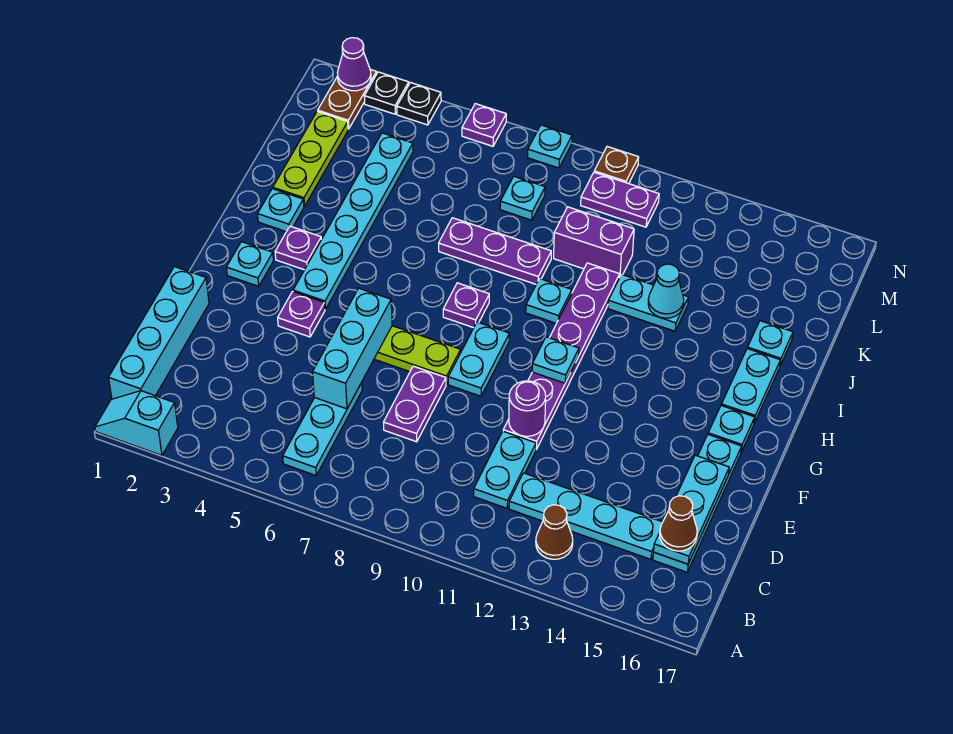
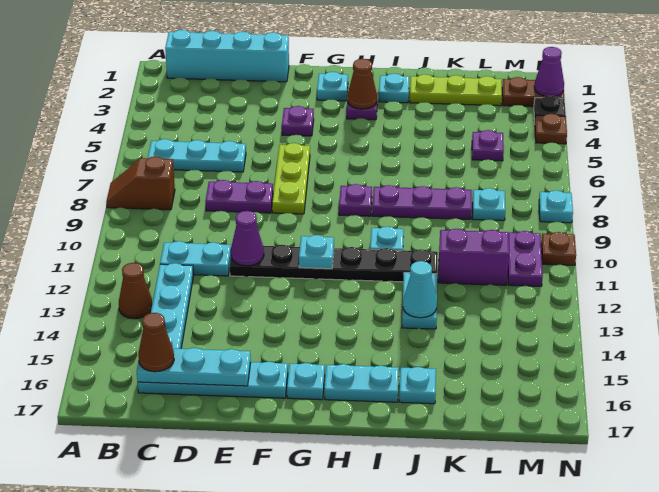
cyan slope A1:A2 level 1 top 2 -> none
none -> brown slope A8:B8 level 1 top B
cyan brick D6:F6 level 2 -> none
purple plate E11:J11 level 1 -> black plate E11:J11 level 1
purple round brick E11 level 2 -> purple cone E11 level 2
cyan plate F9:G9 level 1 -> none
cyan plate G4:L4 level 1 -> none
none -> brown cone H3 level 2
purple plate J7:J9 level 1 -> purple plate I8:K8 level 1
purple brick K10:K11 level 1 -> purple brick K11:L11 level 1
black plate N4 level 1 -> brown plate N4 level 1
purple plate N6 level 1 -> purple plate L5 level 1

